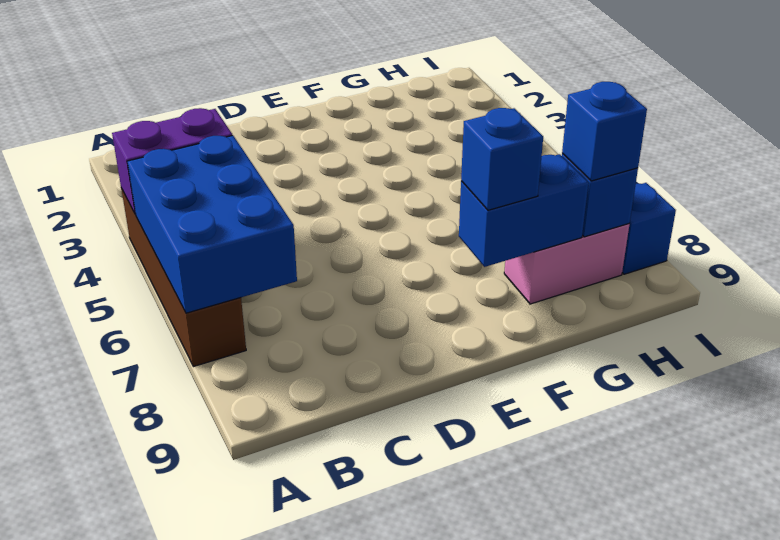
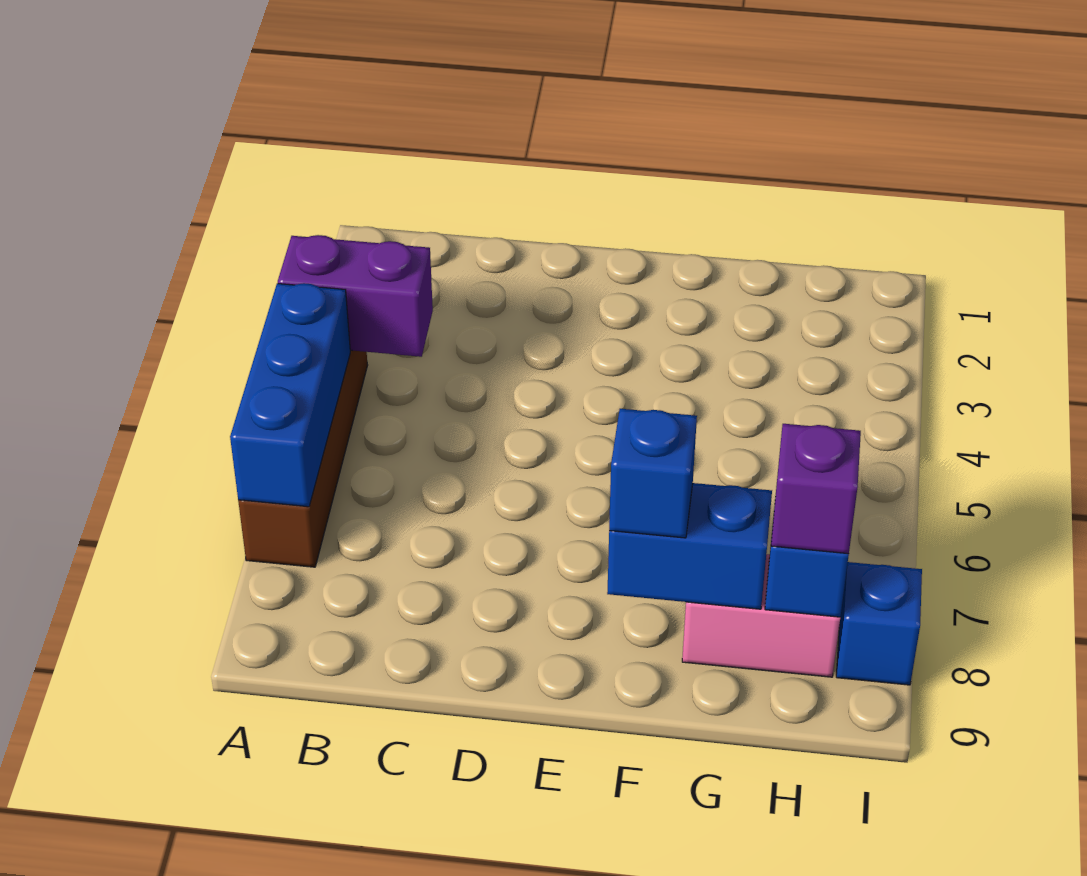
blue brick A5:B7 level 2 -> blue brick A5:A7 level 2
blue brick H8 level 3 -> purple brick H8 level 3

